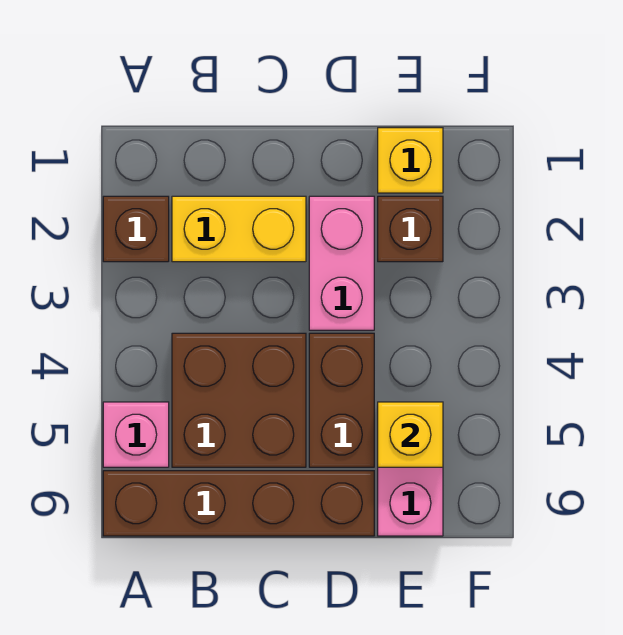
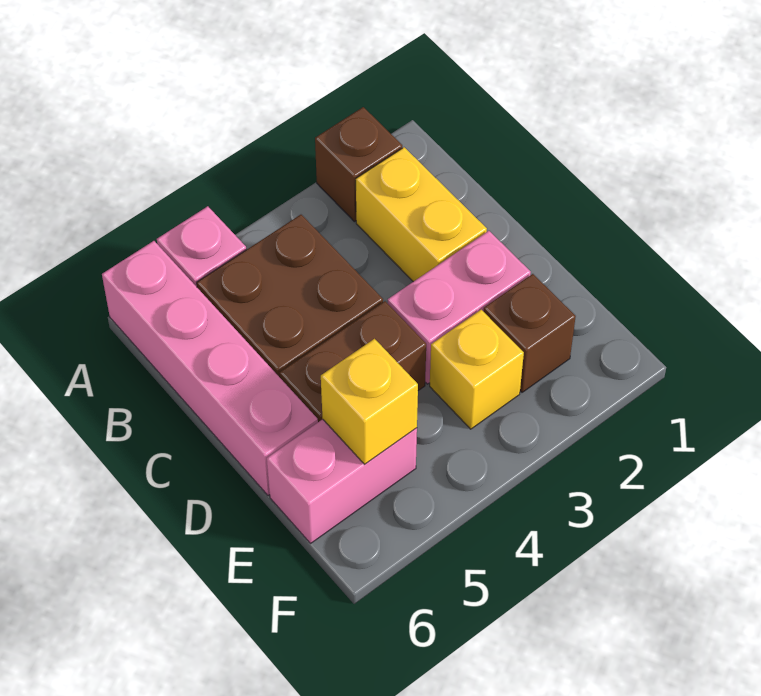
brown brick A6:D6 level 1 -> pink brick A6:D6 level 1
yellow brick E1 level 1 -> yellow brick E3 level 1

